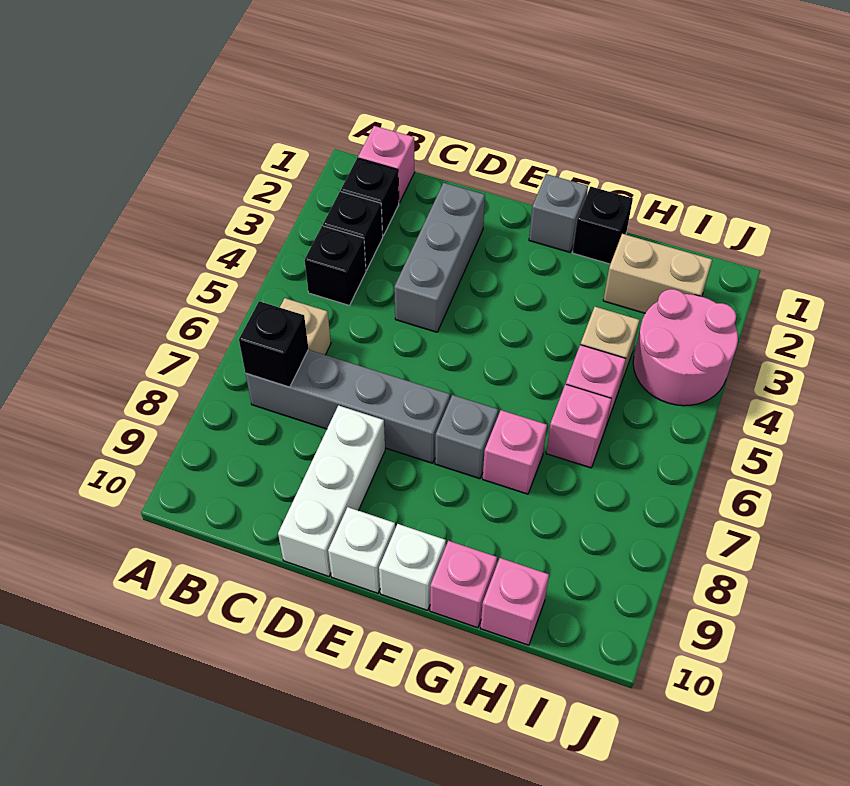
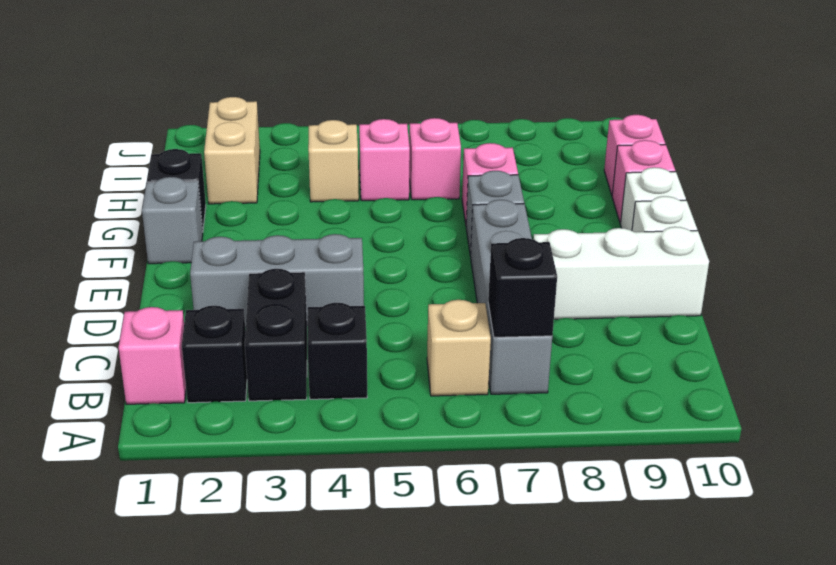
black brick B3 level 1 -> black brick B3:C3 level 1
pink round brick I3:J4 level 1 -> none

